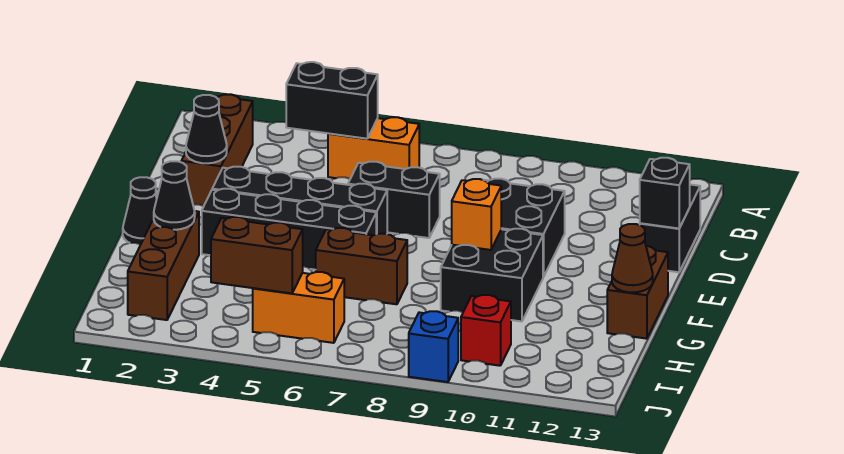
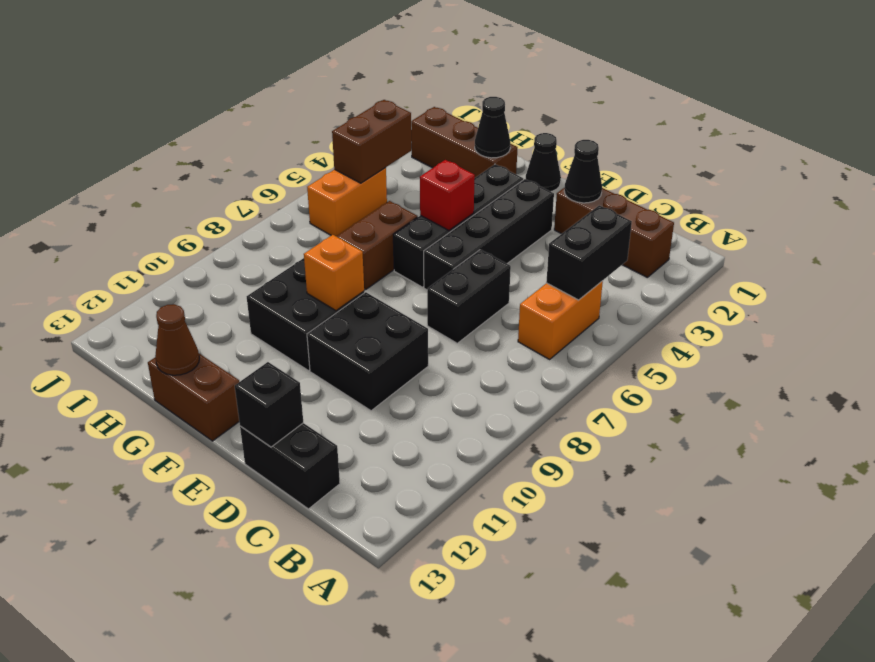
red brick I10 level 1 -> red brick F5 level 2
blue brick J9 level 1 -> none

